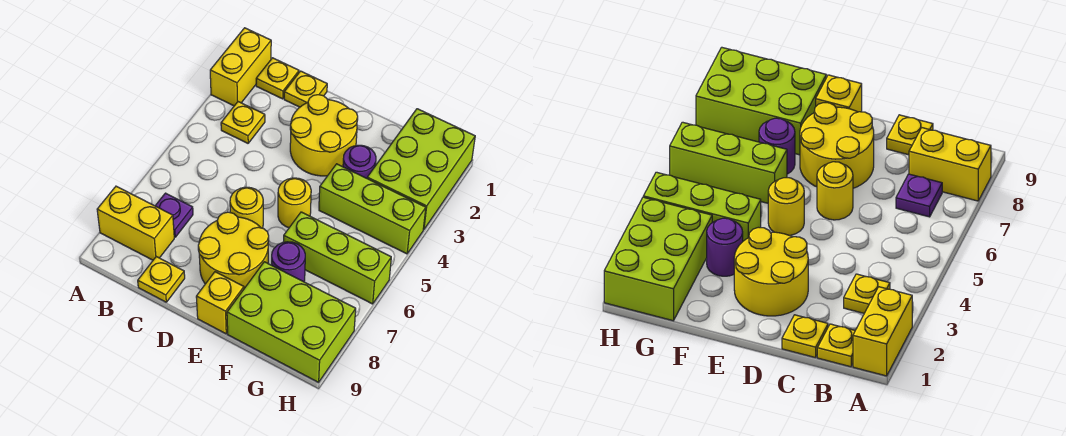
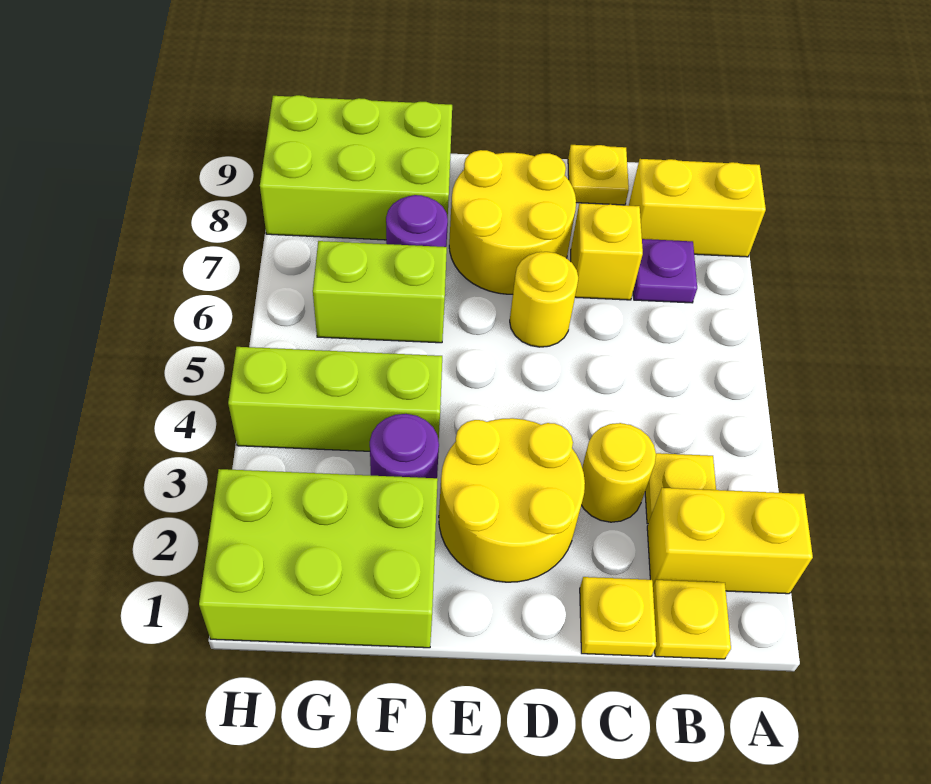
yellow brick A1:A2 level 1 -> yellow brick A2:B2 level 1
yellow round brick E5 level 1 -> yellow round brick C3 level 1
yellow brick E9 level 1 -> yellow brick C7 level 1
lime brick F6:H6 level 1 -> lime brick F6:G6 level 1
lime brick G1:H3 level 1 -> lime brick F1:H2 level 1

